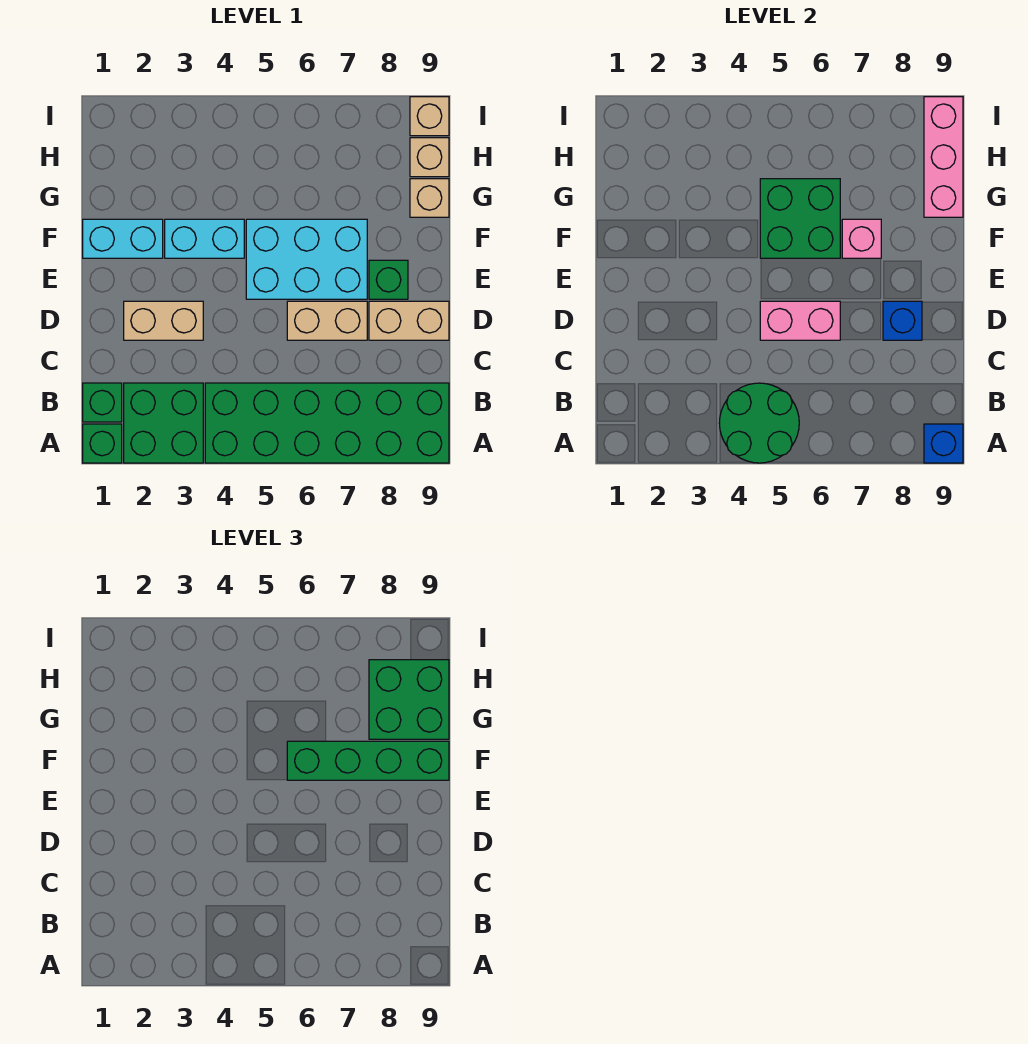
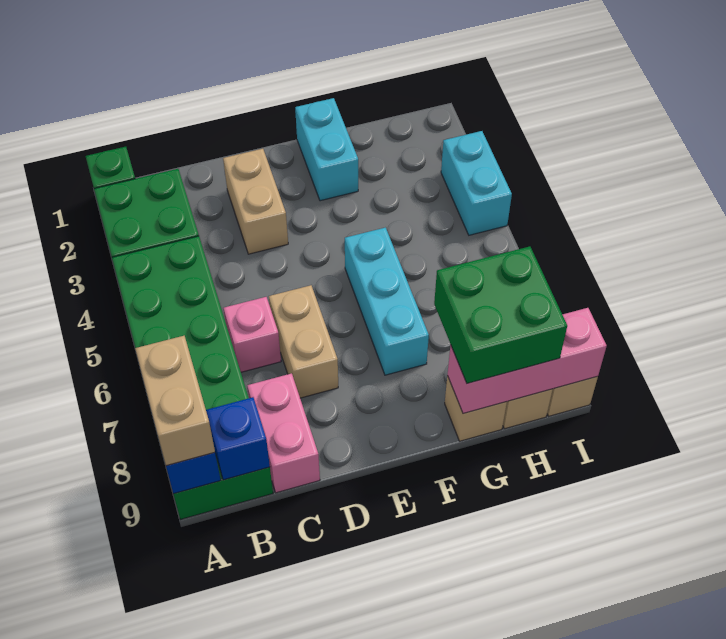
green round brick A4:B5 level 2 -> none
green brick B1 level 1 -> none
pink brick D5:D6 level 2 -> pink brick C8:C9 level 1
tan brick D8:D9 level 1 -> tan brick A8:A9 level 3
blue brick D8 level 2 -> blue brick B9 level 2
cyan brick E5:F7 level 1 -> cyan brick F5:F7 level 1
green brick E8 level 1 -> none
cyan brick F3:F4 level 1 -> cyan brick I3:I4 level 1
green brick F5:G6 level 2 -> none
green brick F6:F9 level 3 -> none
pink brick F7 level 2 -> pink brick C6 level 1

